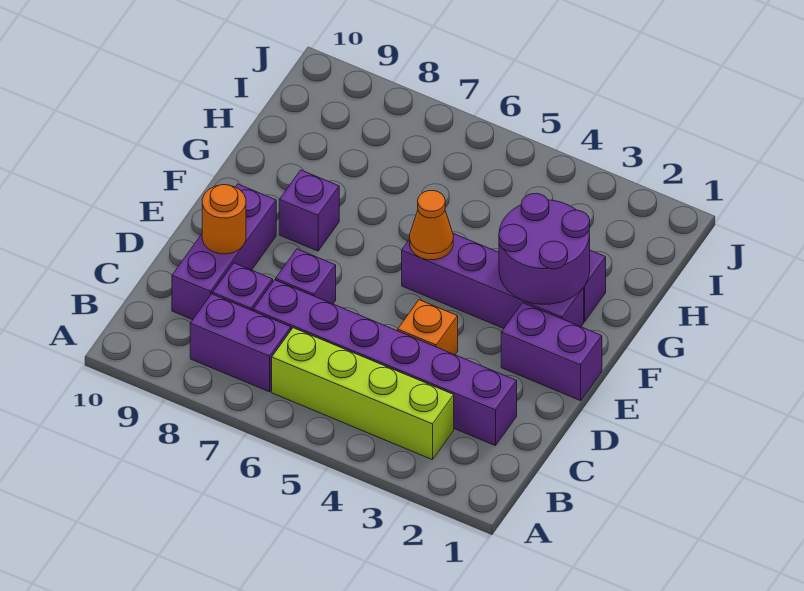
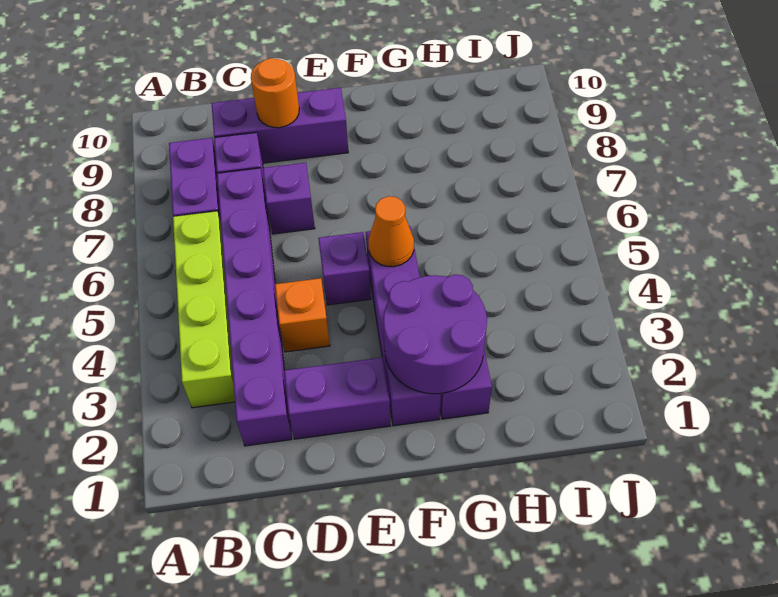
purple brick E1:E2 level 1 -> purple brick D2:E2 level 1
purple brick F8 level 1 -> purple brick E5 level 1

